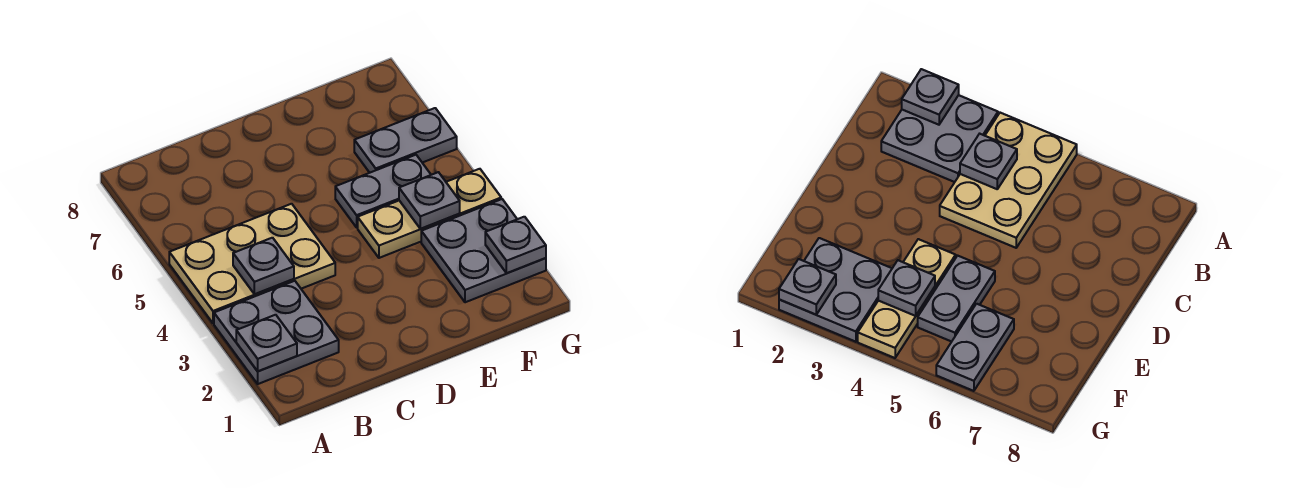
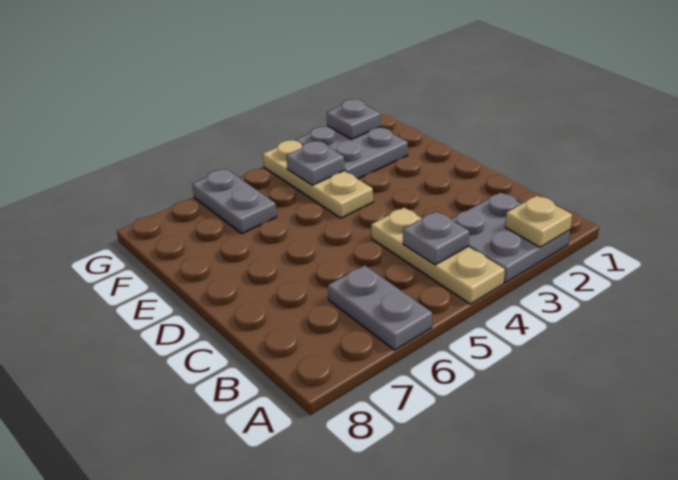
grey plate A2 level 2 -> tan plate A2 level 2
tan plate A4:C5 level 1 -> tan plate A4:C4 level 1
grey plate E5:F5 level 1 -> grey plate A6:B6 level 1

